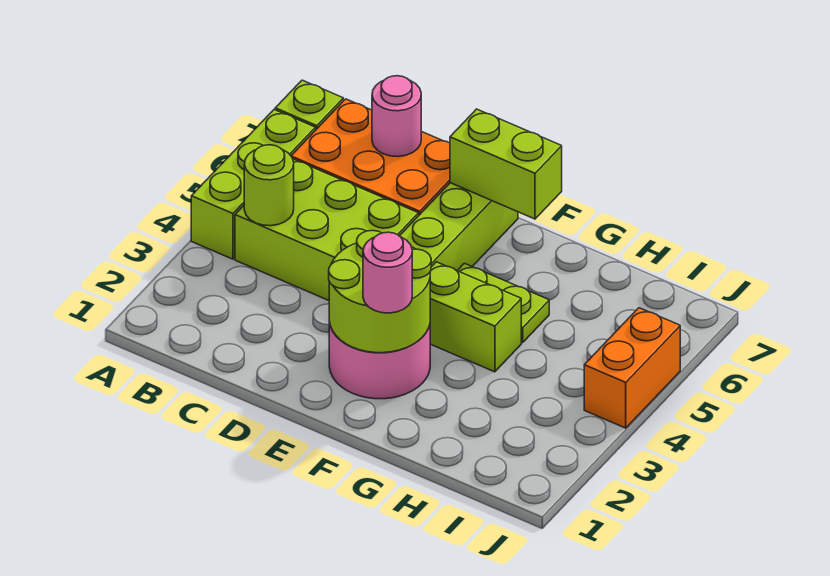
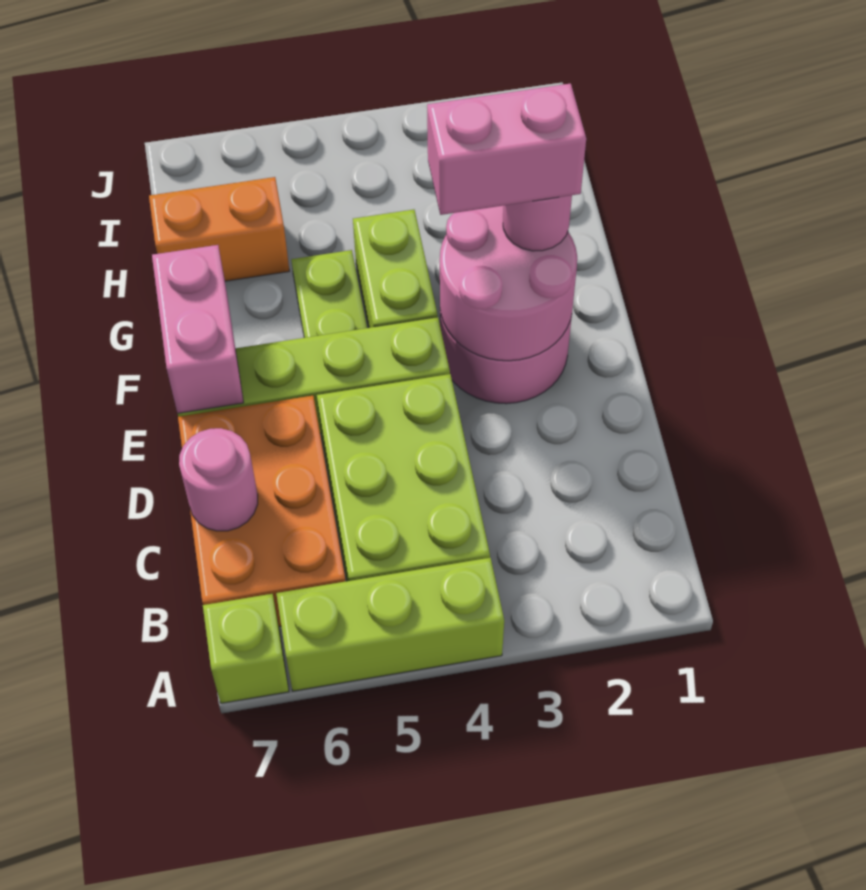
lime round brick B4 level 2 -> none
lime round brick E2:F3 level 2 -> pink round brick E2:F3 level 2
lime brick E7:F7 level 2 -> pink brick E7:F7 level 2
none -> pink brick F2:F3 level 4
orange brick J4:J5 level 1 -> orange brick H6:H7 level 1

